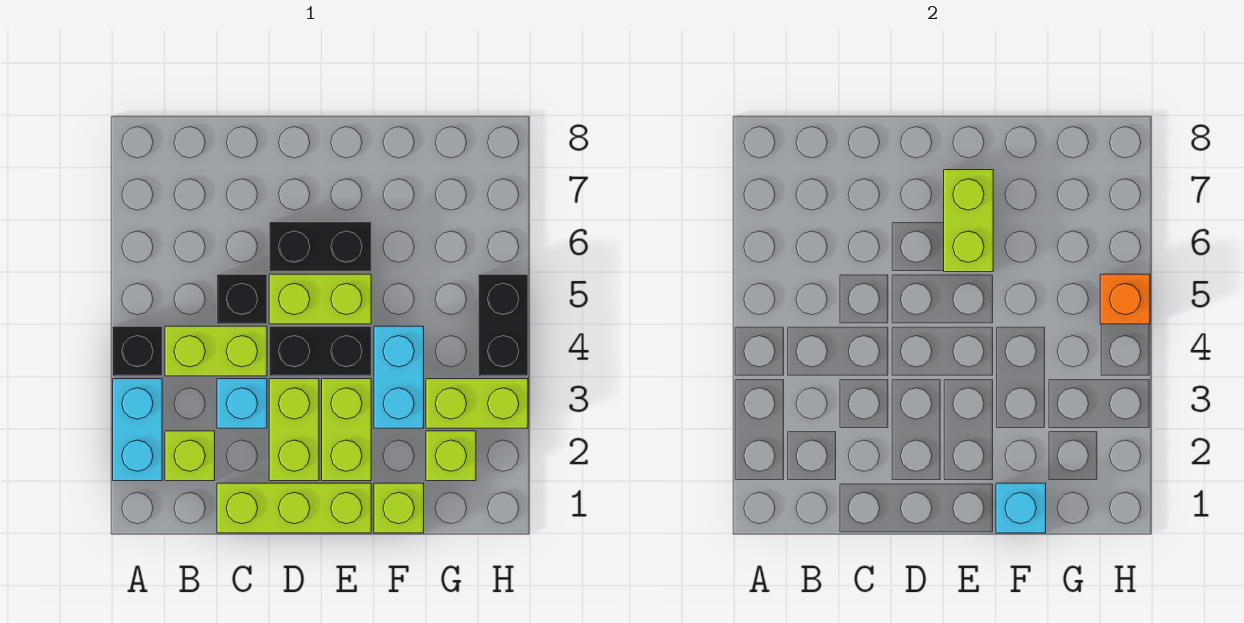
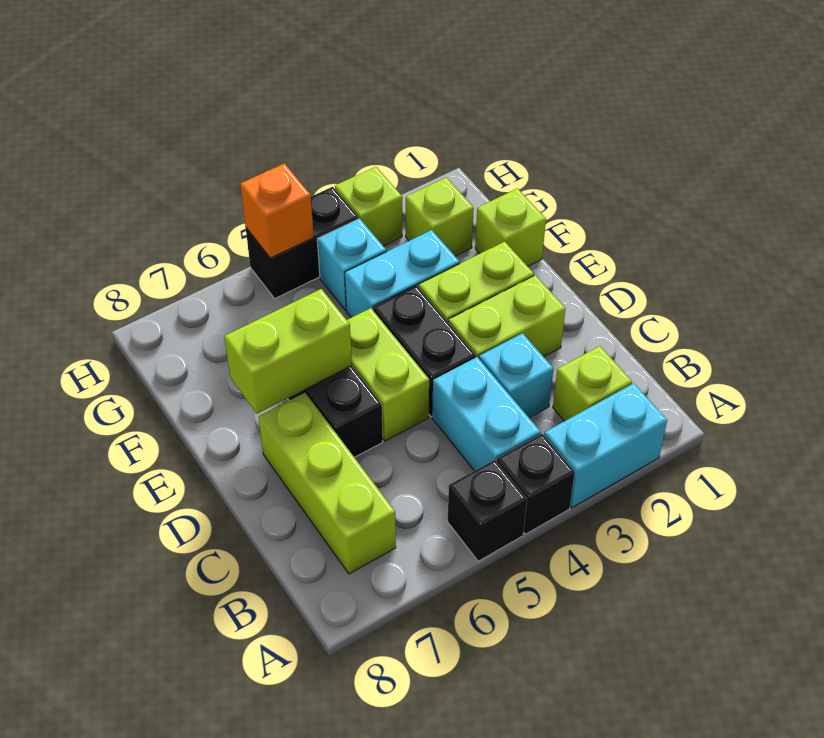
lime brick B4:C4 level 1 -> cyan brick B4:C4 level 1
lime brick C1:E1 level 1 -> lime brick B7:D7 level 1
black brick C5 level 1 -> black brick A5 level 1
cyan brick F1 level 2 -> cyan brick G4 level 1
lime brick G3:H3 level 1 -> lime brick H3 level 1

